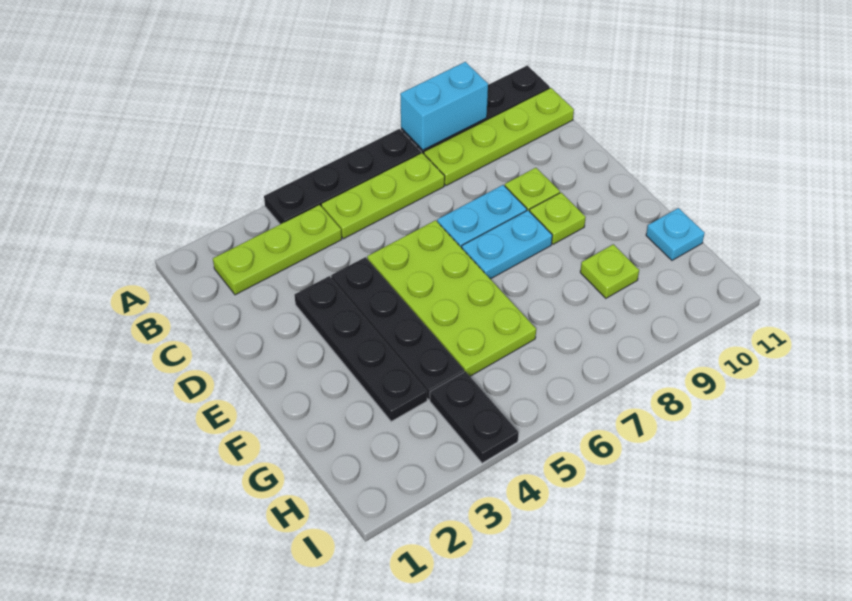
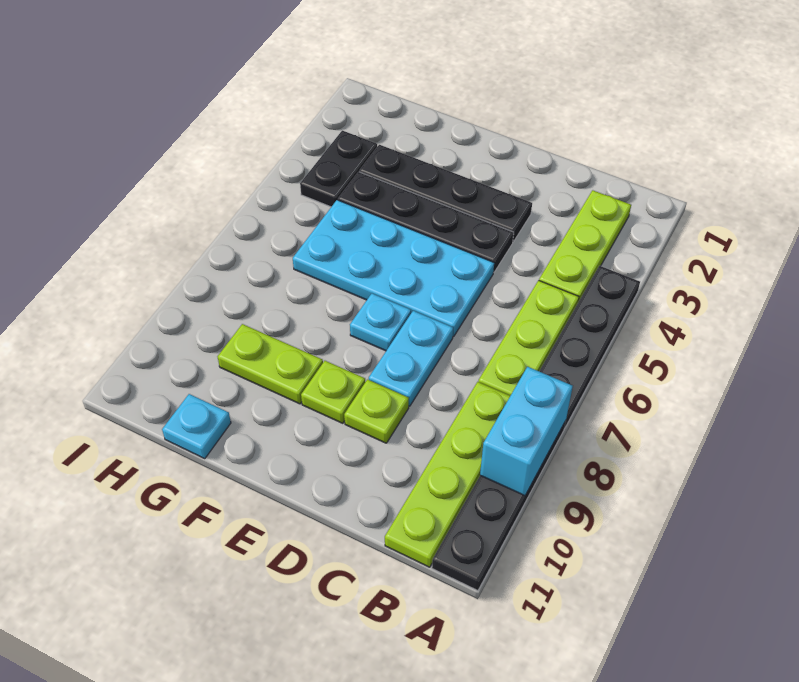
lime plate D5:G6 level 1 -> cyan plate D5:G6 level 1
cyan plate E7:E8 level 1 -> cyan plate E7 level 1
lime plate G9 level 1 -> lime plate F9:G9 level 1
black plate H4:I4 level 1 -> black plate H3:H4 level 1

